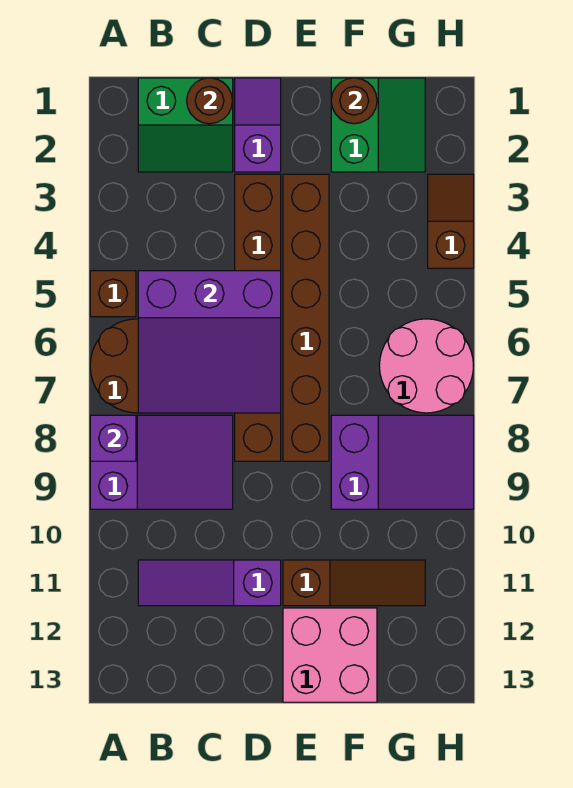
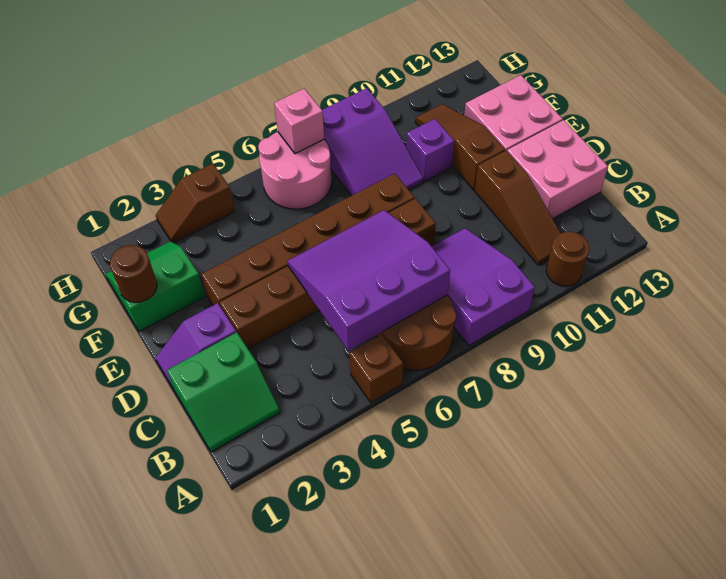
purple brick A8 level 2 -> purple brick F10 level 1
green slope B1:C2 level 1 top 1 -> green slope B1:C2 level 1 top C
purple slope B5:D7 level 2 top 5 -> purple slope B5:D7 level 2 top B
purple slope B11:D11 level 1 top D -> brown slope B11:D11 level 1 top D
brown round brick C1 level 2 -> brown round brick A11 level 1
none -> pink brick C12:D13 level 1
purple slope F8:H9 level 1 top F -> purple slope F8:H9 level 1 top H
none -> pink brick H7 level 2

